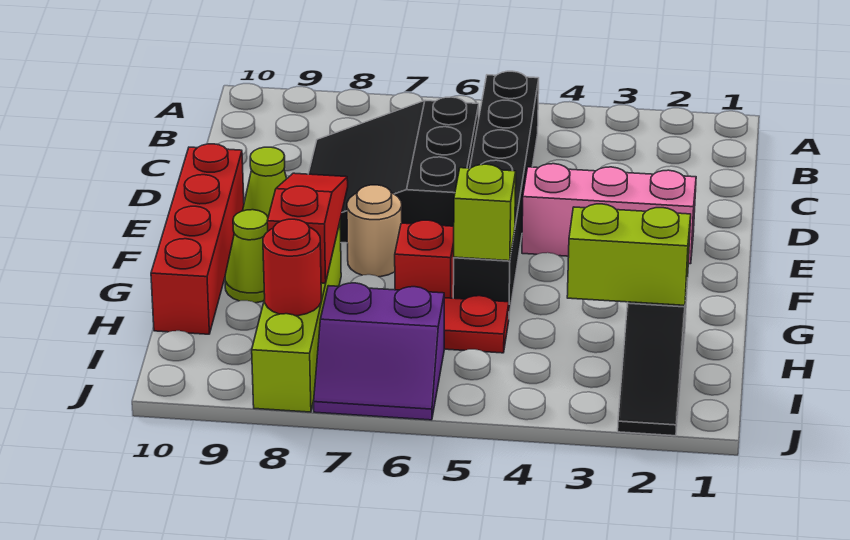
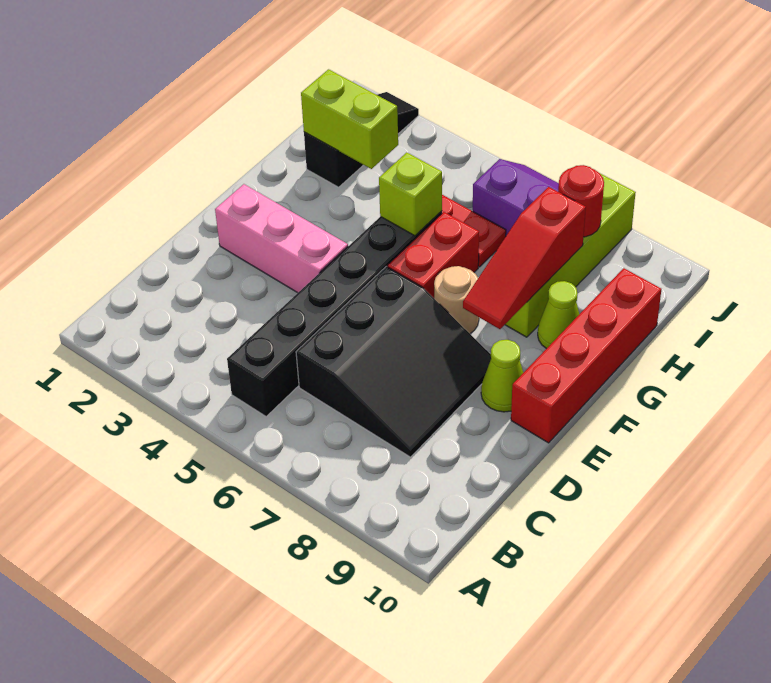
red brick G6 level 1 -> red brick F6:G6 level 1

